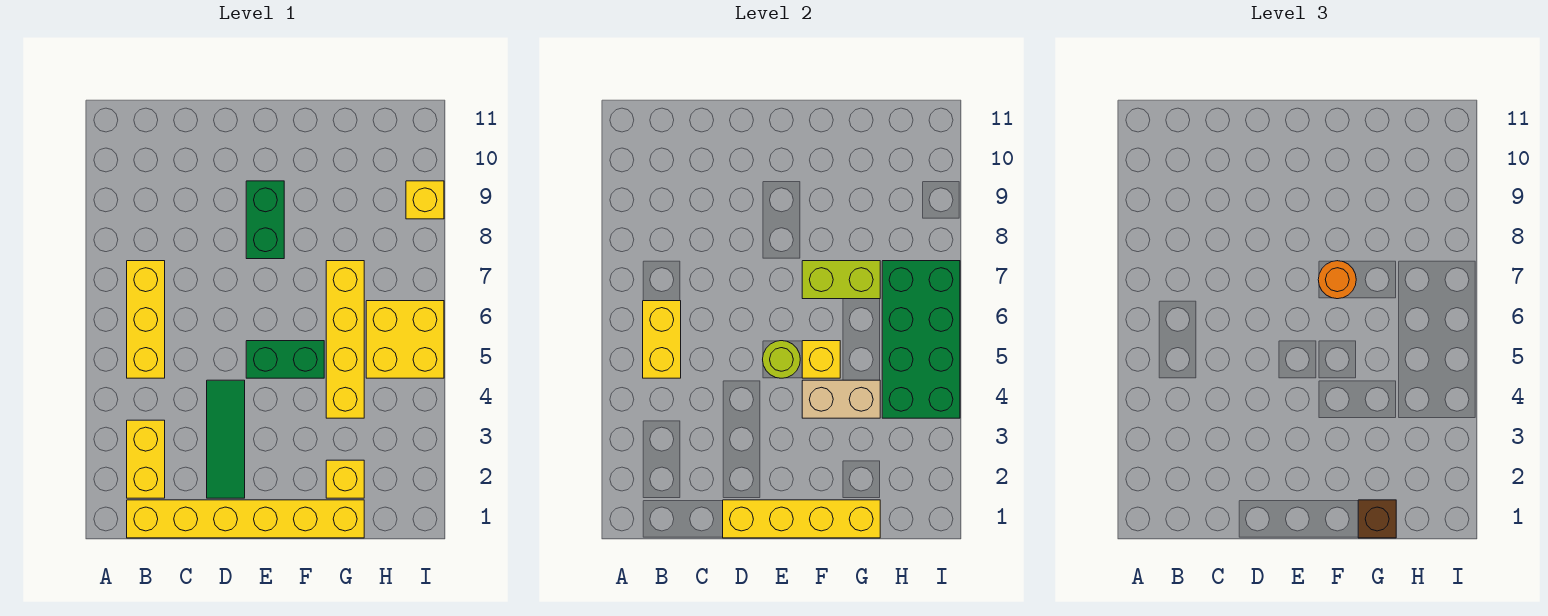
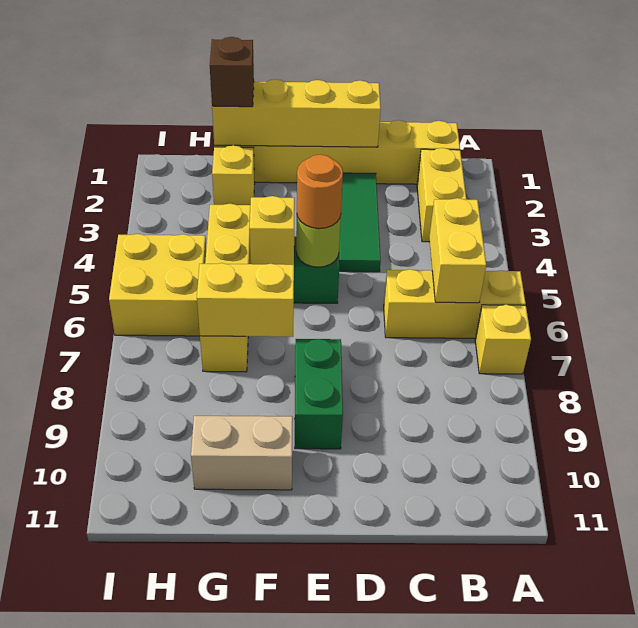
yellow brick B5:B7 level 1 -> yellow brick A6:C6 level 1
tan brick F4:G4 level 2 -> tan brick F10:G10 level 1
lime brick F7:G7 level 2 -> yellow brick F7:G7 level 2
orange round brick F7 level 3 -> orange round brick E5 level 3
green brick H4:I7 level 2 -> none
yellow brick I9 level 1 -> yellow brick A7 level 1

